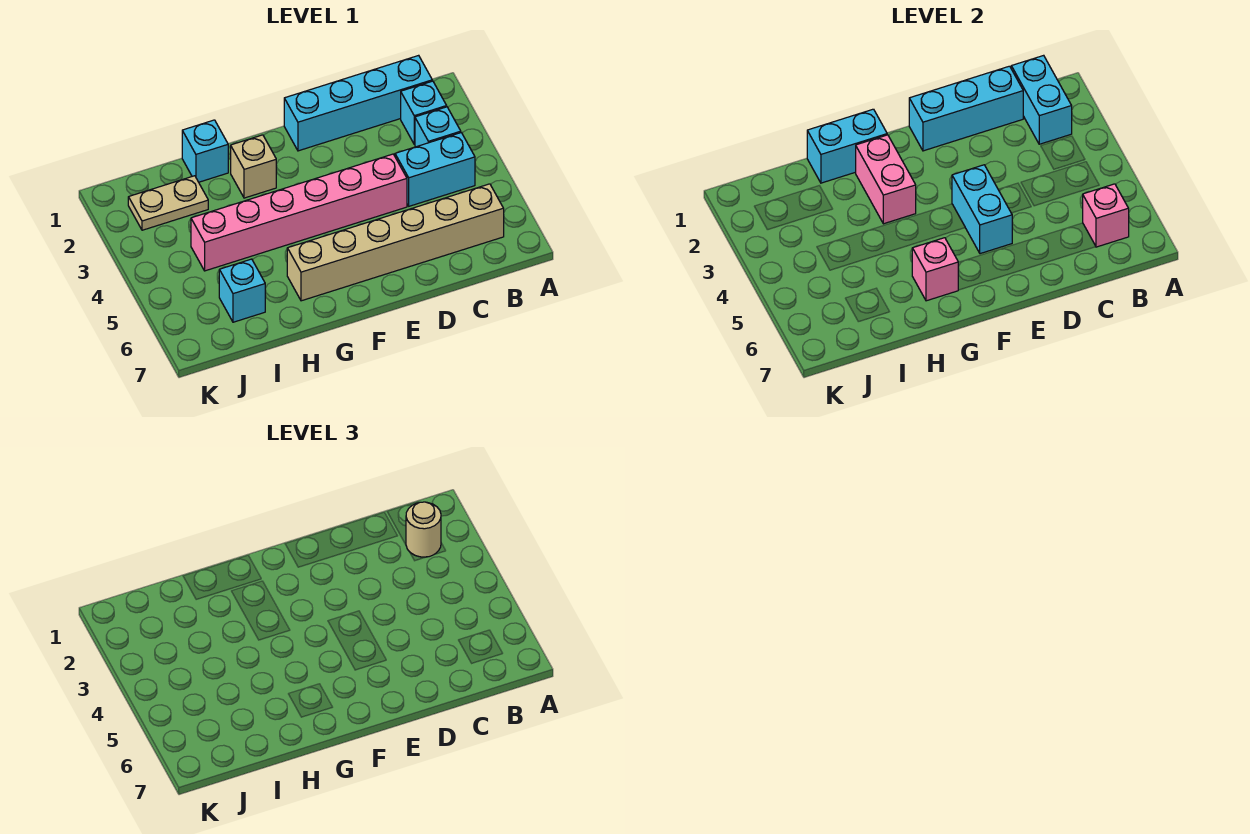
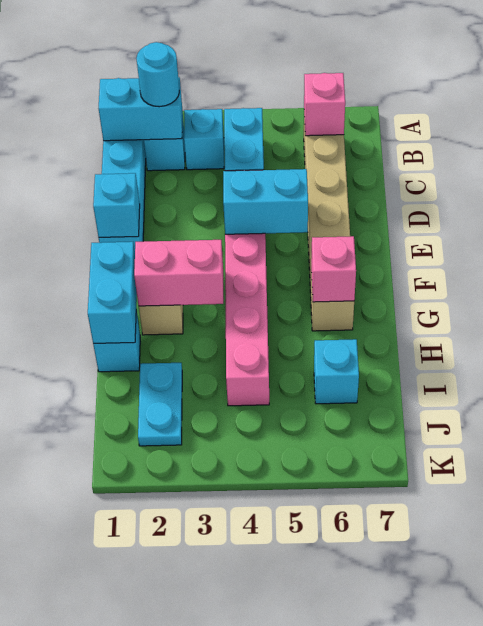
tan round brick B2 level 3 -> cyan round brick B2 level 3
cyan brick C1:E1 level 2 -> cyan brick E1 level 2
tan plate I2:J2 level 1 -> cyan plate I2:J2 level 1

